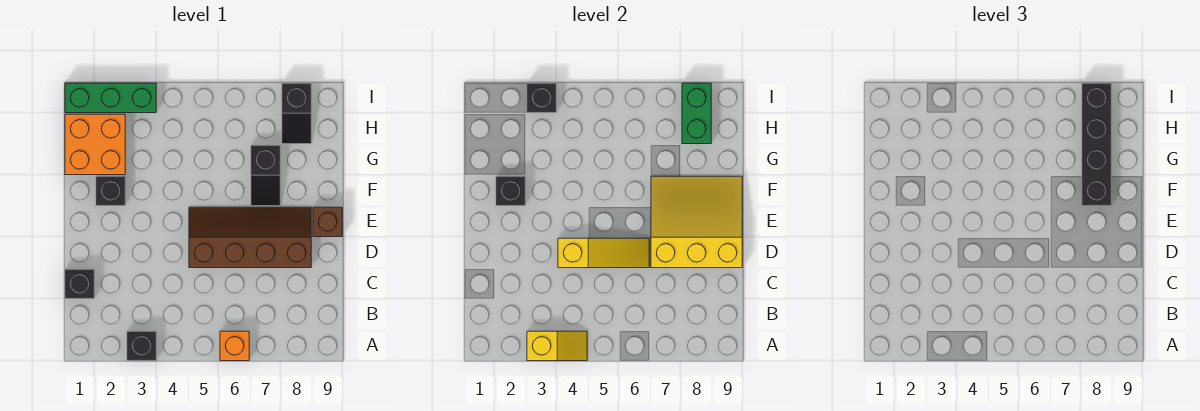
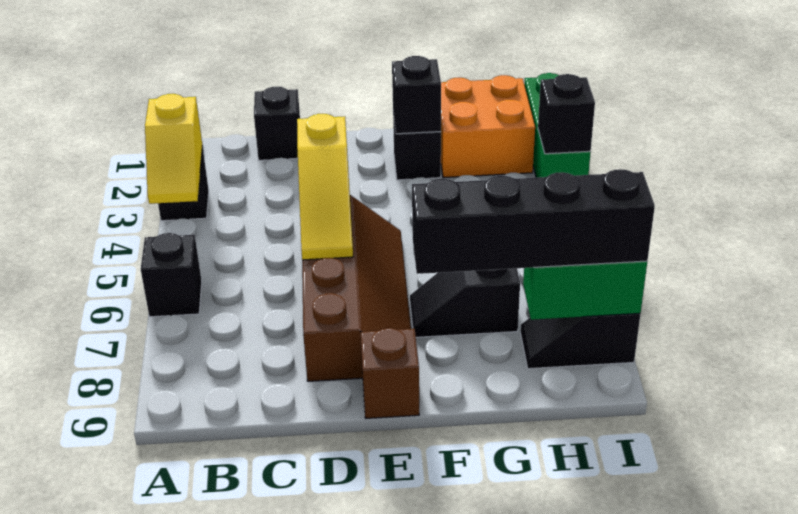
orange brick A6 level 1 -> black brick A6 level 1
yellow slope D7:F9 level 2 top D -> none

